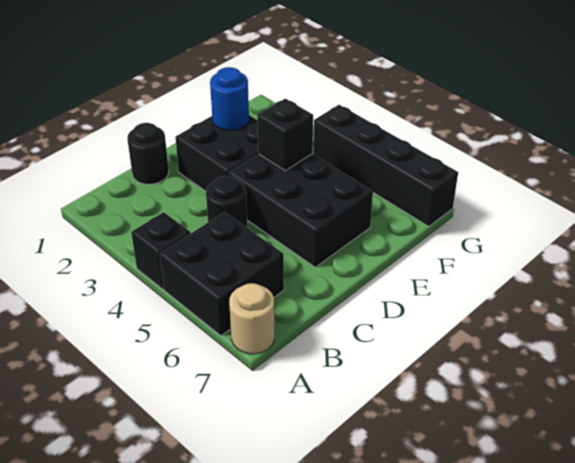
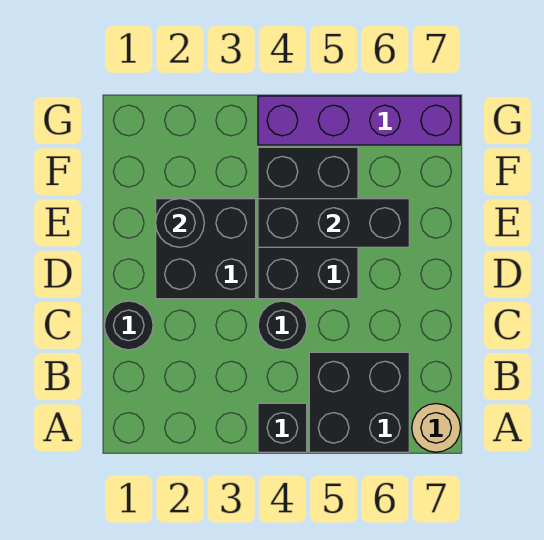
black brick D4:E6 level 1 -> black brick D4:F5 level 1
blue round brick E2 level 2 -> black round brick E2 level 2
black brick E4 level 2 -> black brick E4:E6 level 2
black brick G4:G7 level 1 -> purple brick G4:G7 level 1

